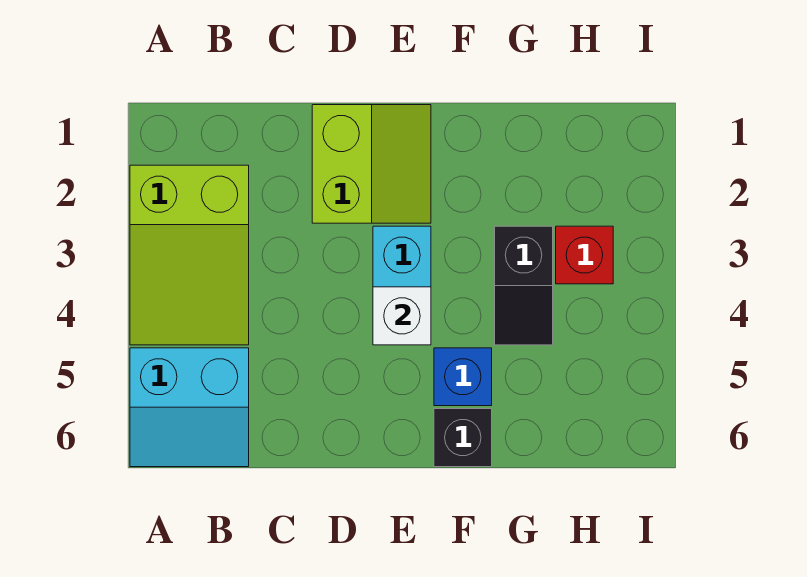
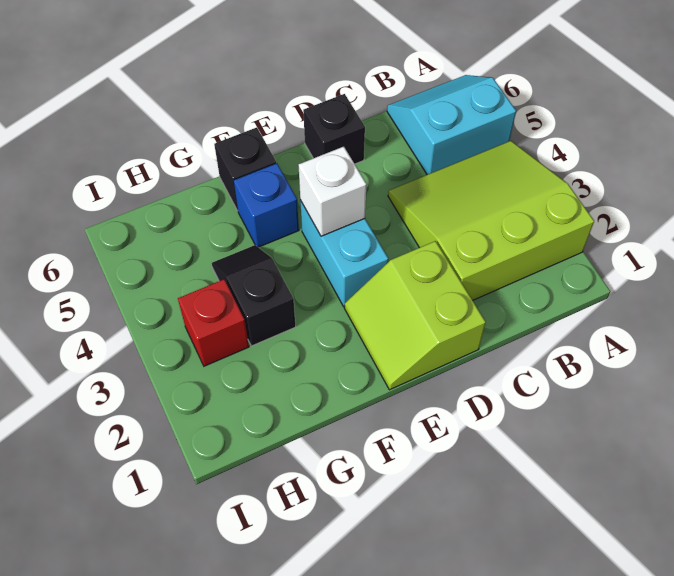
lime slope A2:B4 level 1 top 2 -> lime slope A2:C4 level 1 top 2
none -> black brick D6 level 1

